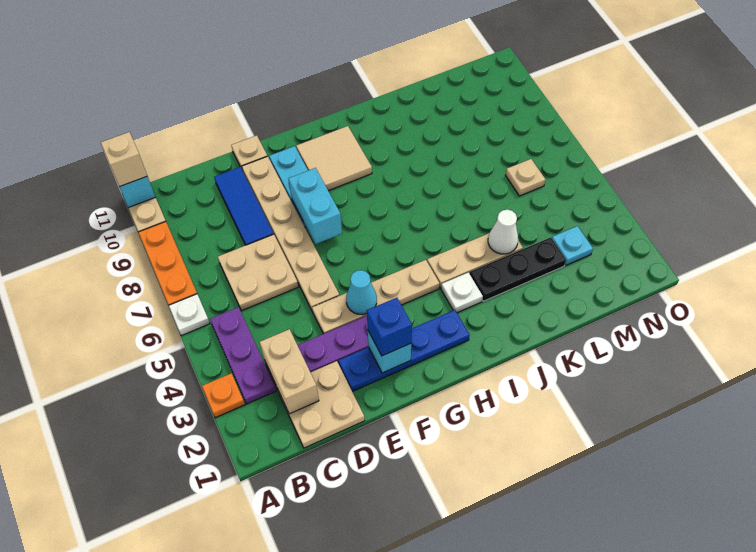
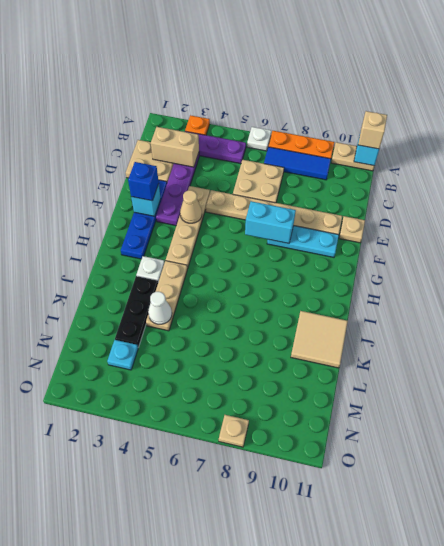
blue tile D8:D10 level 1 -> blue tile B7:B9 level 1
cyan cone F4 level 2 -> tan cone F4 level 2
tan tile G9:H10 level 1 -> tan tile J10:K11 level 1
tan plate M6 level 1 -> tan plate O8 level 1

